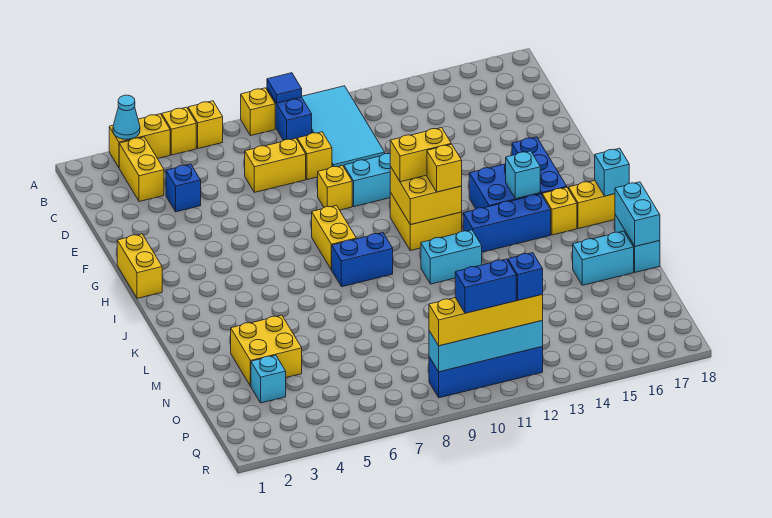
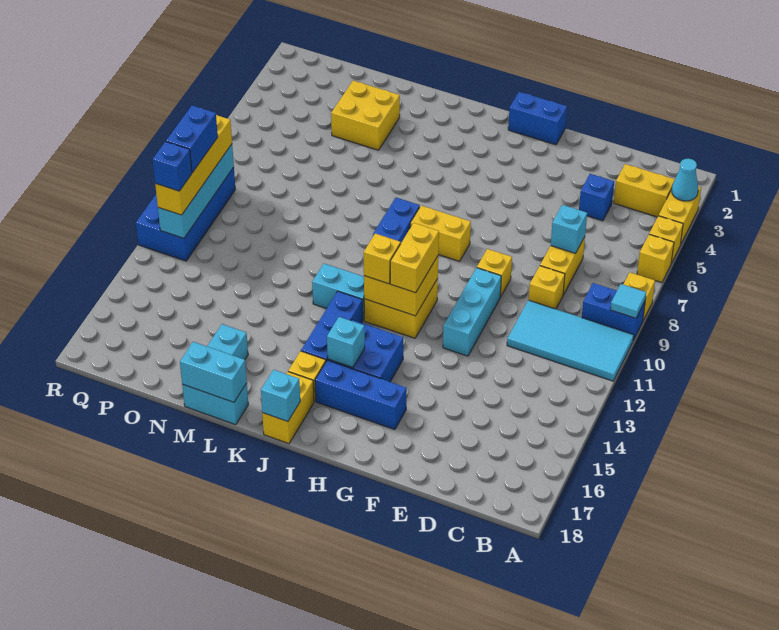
blue tile A9 level 2 -> cyan tile A9 level 2
yellow brick G1:H1 level 1 -> blue brick G1:H1 level 1
cyan brick K11:K12 level 1 -> cyan brick J12:K12 level 1
cyan brick O3 level 1 -> cyan brick D7 level 2
blue brick Q9:Q12 level 1 -> blue brick Q9:R12 level 1

